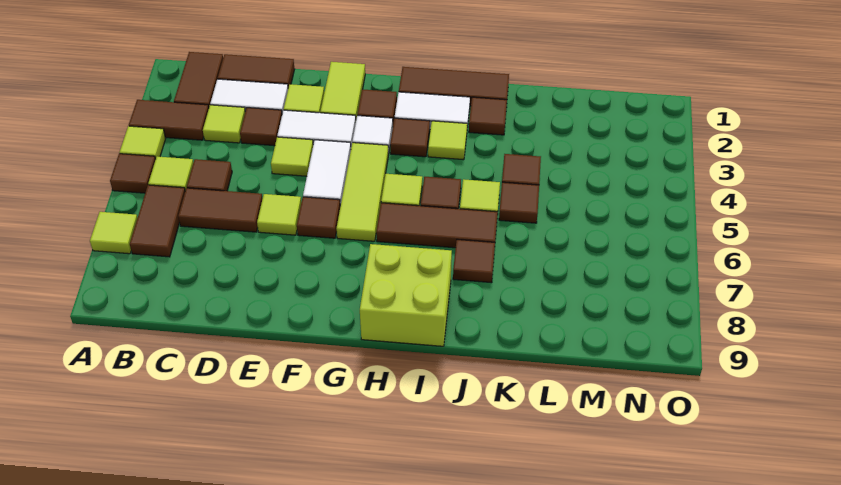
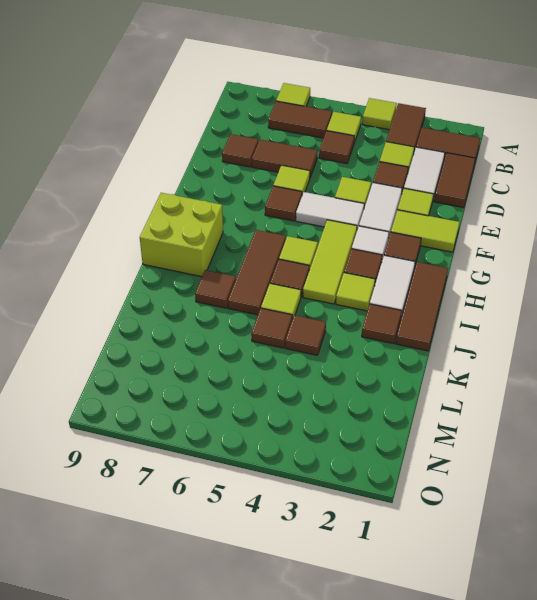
brown tile A5 level 1 -> brown tile D8 level 1
brown tile C6:D6 level 1 -> brown tile D6:D7 level 1
lime tile G4:G6 level 1 -> lime tile G4:I4 level 1

